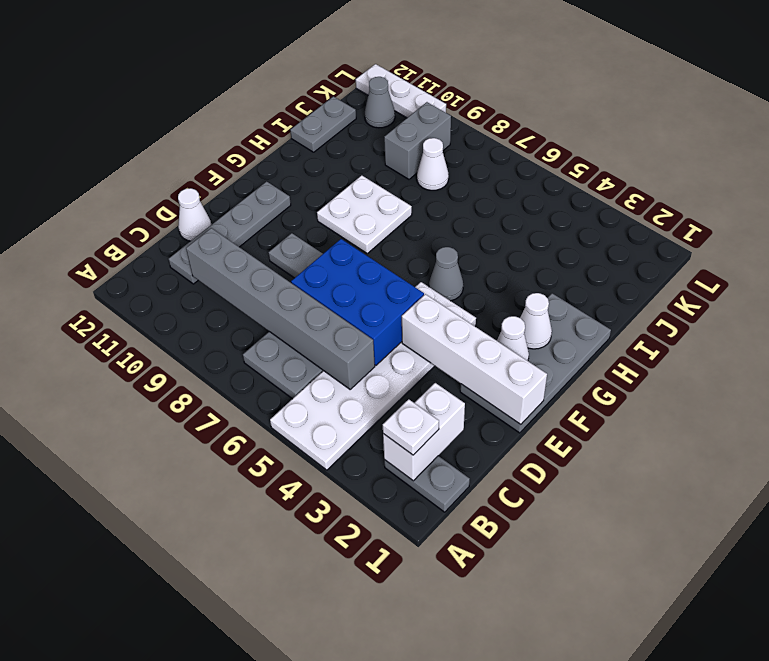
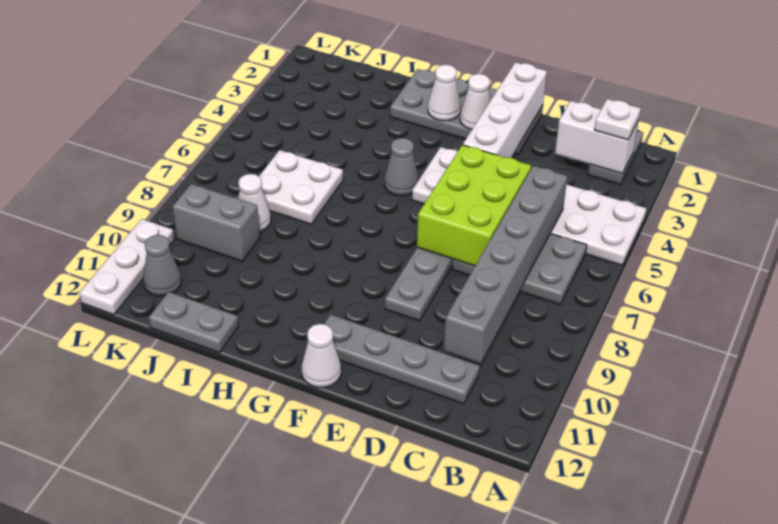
blue brick D5:E7 level 2 -> lime brick D5:E7 level 2
white cone D12 level 1 -> white cone F12 level 1
white plate G8:H9 level 1 -> white plate I6:J7 level 1

